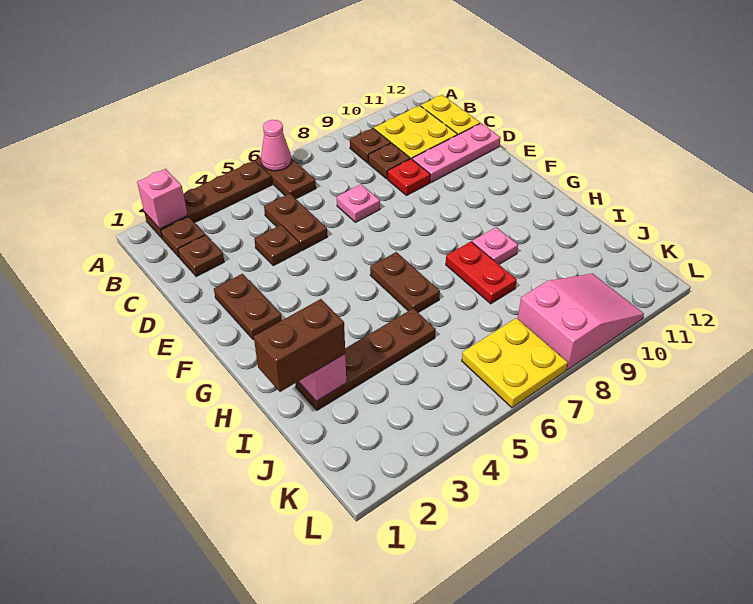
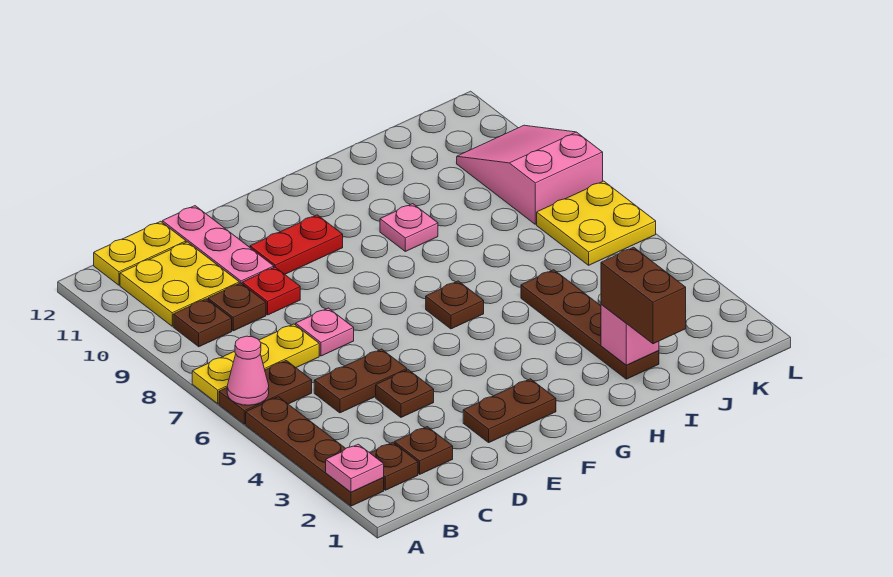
pink brick A2 level 2 -> pink plate A2 level 2
none -> yellow plate A7:C7 level 1
brown plate G6:H6 level 1 -> brown plate G6 level 1
red plate H8:I8 level 1 -> red plate E10:F10 level 1

